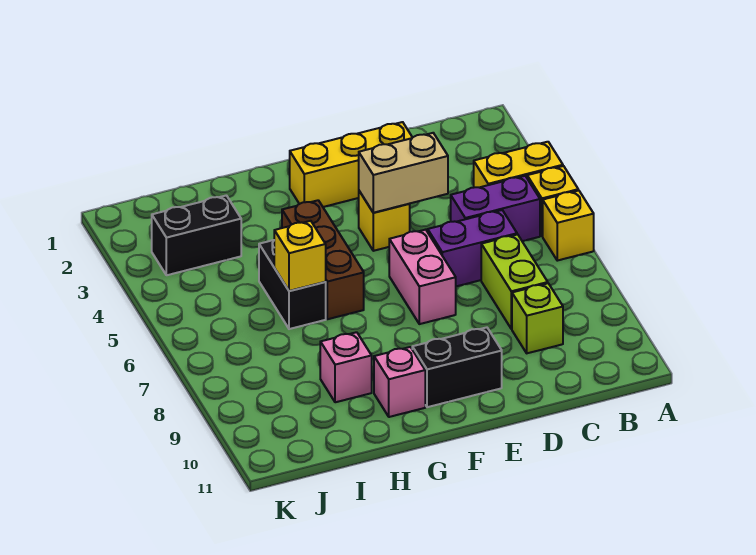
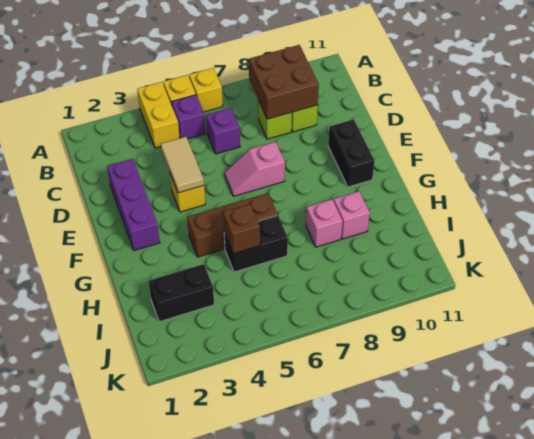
purple brick B5:C5 level 1 -> purple brick B5 level 1
none -> brown brick B8:C9 level 2
purple brick C6:D6 level 1 -> purple brick C6 level 1
lime brick C7:C8 level 1 -> lime brick C8 level 1
yellow brick D2:F2 level 1 -> purple brick D2:F2 level 1
tan brick D4:E4 level 2 -> tan tile D4:E4 level 2
pink brick E6:E7 level 1 -> pink slope E6:E7 level 1 top 7
pink brick G10 level 1 -> pink brick H8 level 1
none -> brown brick H5 level 2
yellow brick H6 level 2 -> none
black brick I3:J3 level 1 -> black brick I2:I3 level 1

